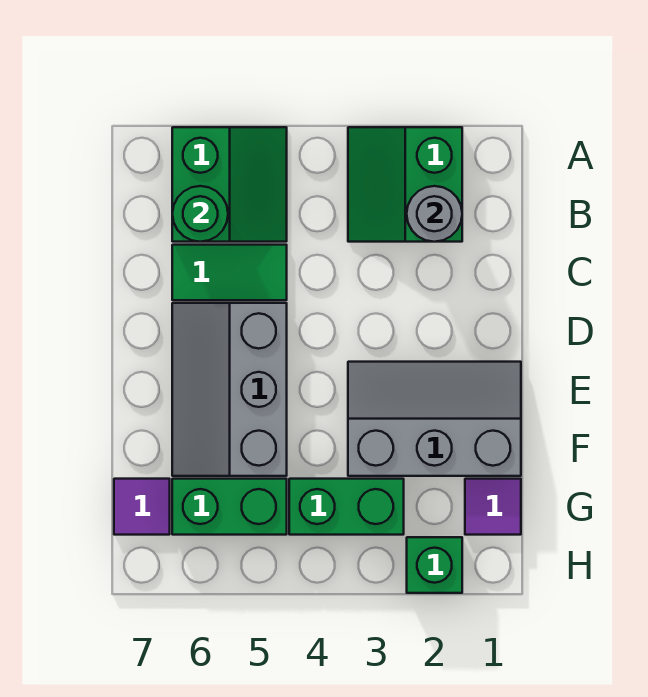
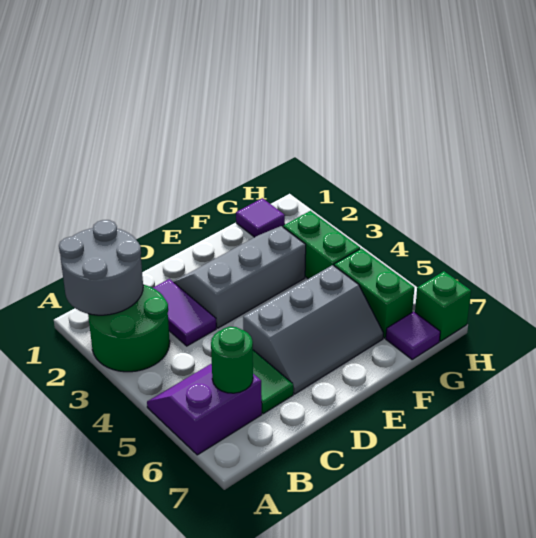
green slope A2:B3 level 1 top 2 -> green round brick A2:B3 level 1
green slope A5:B6 level 1 top 6 -> purple slope A5:B6 level 1 top 6
grey round brick B2 level 2 -> grey round brick A1:B2 level 2
none -> purple tile C2:C3 level 1
grey slope E1:F3 level 1 top F -> grey slope D2:F3 level 1 top 3
green brick H2 level 1 -> green brick H7 level 1

